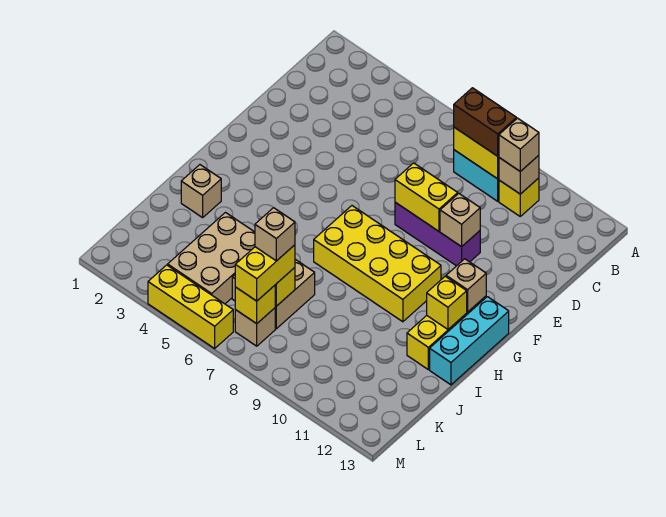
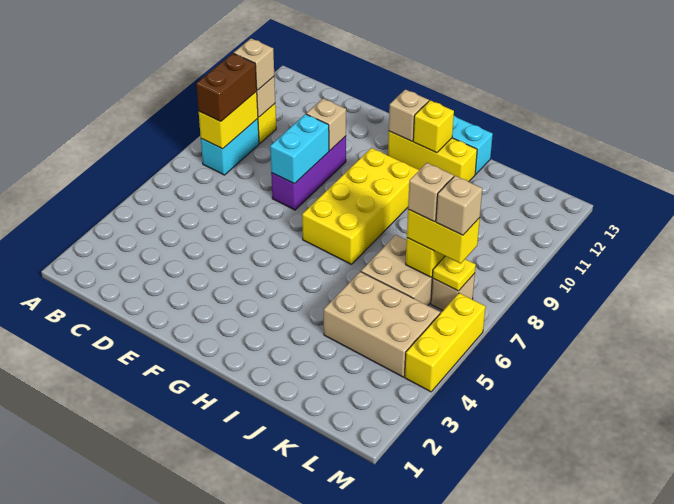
yellow brick E8:E9 level 2 -> cyan brick E8:E9 level 2
tan brick I2 level 1 -> tan brick L7 level 4
yellow brick L7 level 2 -> yellow plate L7 level 2

